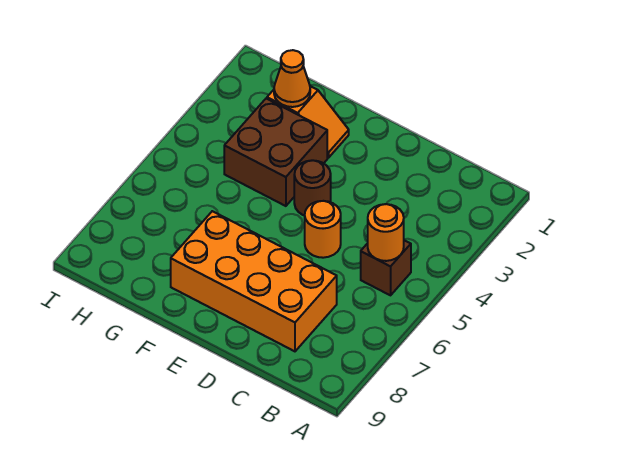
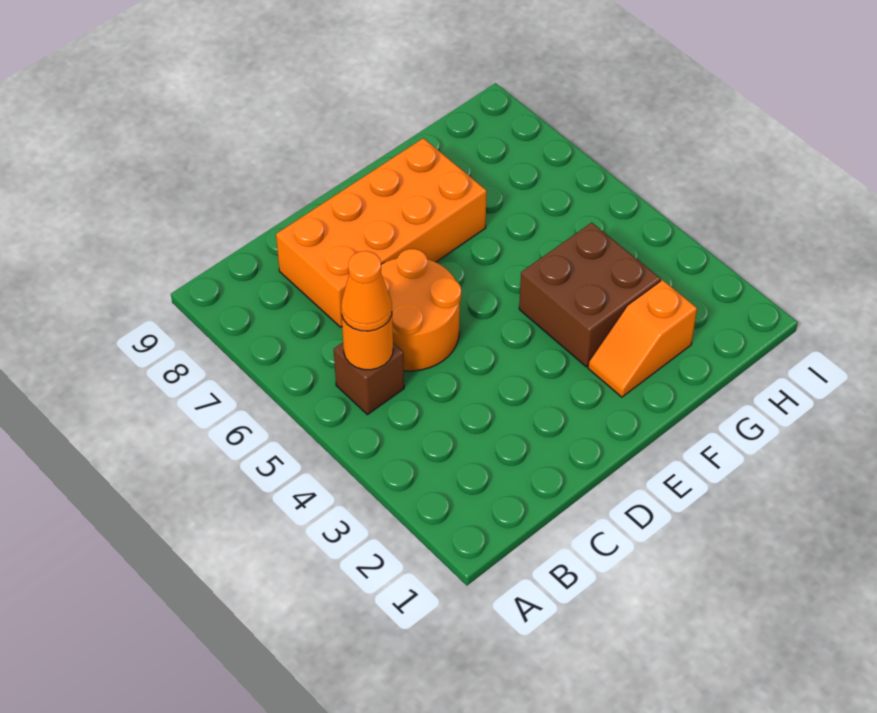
orange round brick D5 level 1 -> orange round brick C5:D6 level 1
brown round brick E4 level 1 -> none
orange cone G2 level 2 -> orange cone B5 level 3

